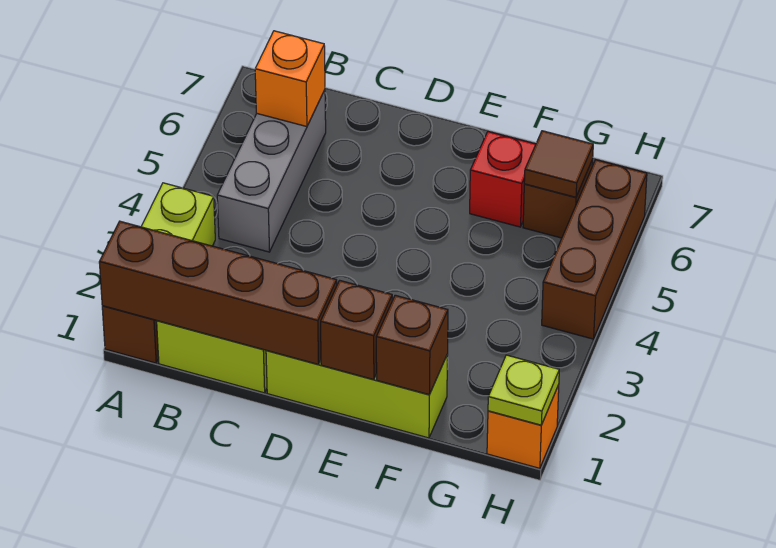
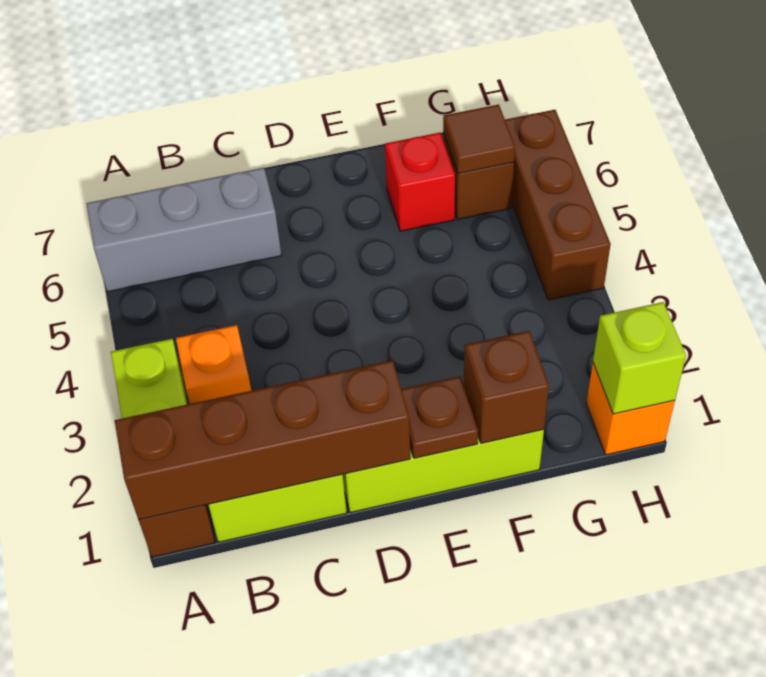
grey brick B4:B6 level 1 -> grey brick A6:C6 level 1
orange brick B6 level 2 -> orange brick B3 level 1
brown brick E1 level 2 -> brown plate E1 level 2
lime plate H1 level 2 -> lime brick H1 level 2

